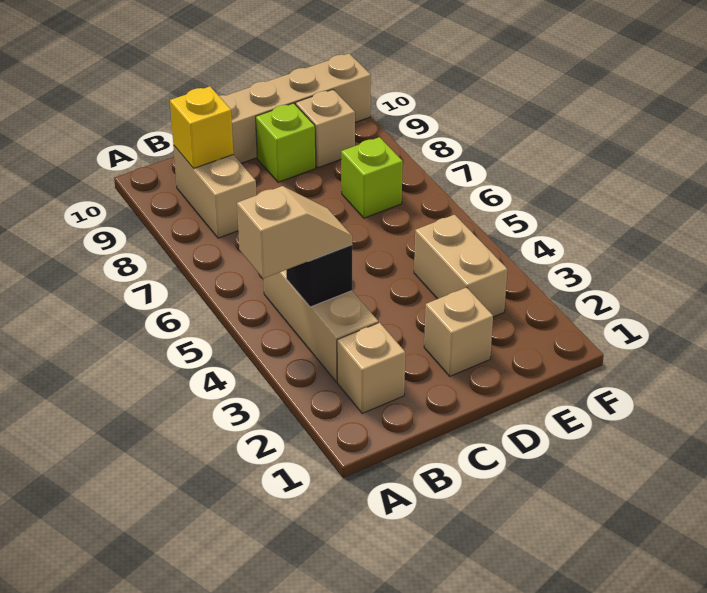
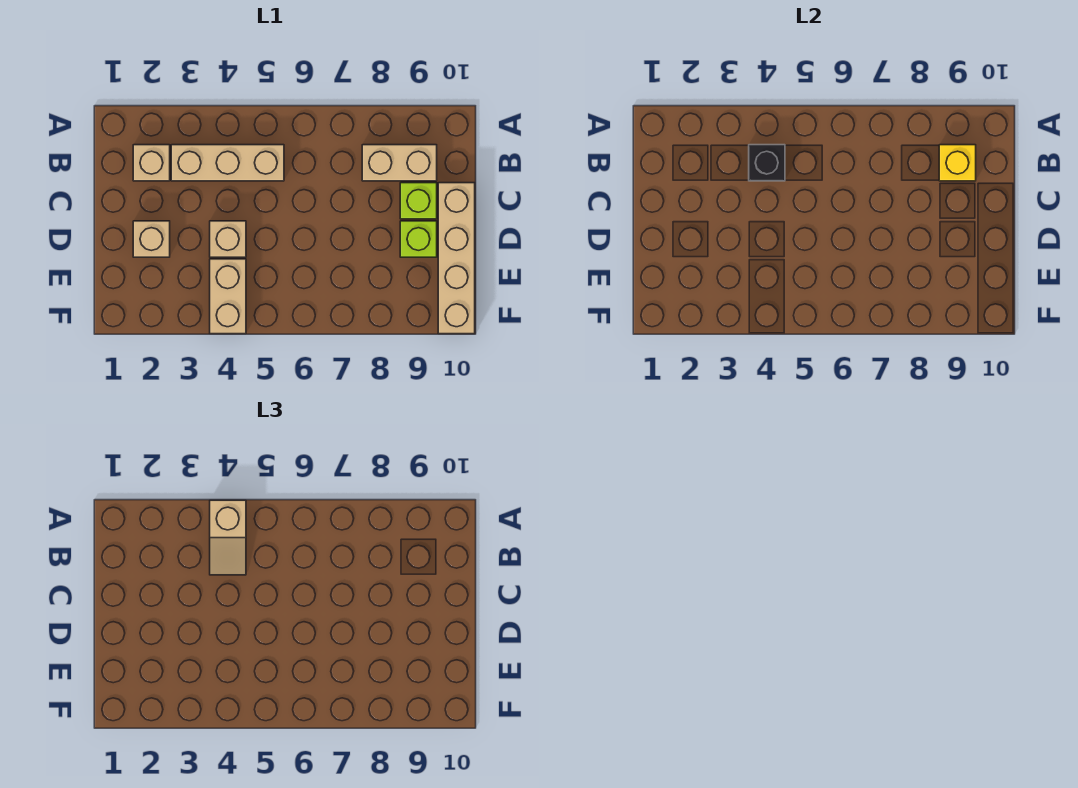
tan brick E3:E4 level 1 -> tan brick E4:F4 level 1
lime brick E7 level 1 -> lime brick C9 level 1
tan brick E9 level 1 -> tan brick D4 level 1

